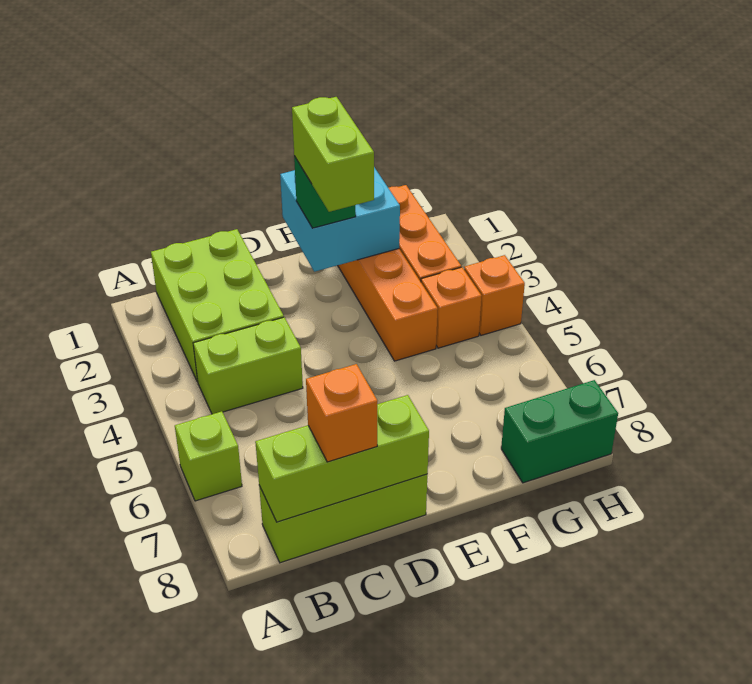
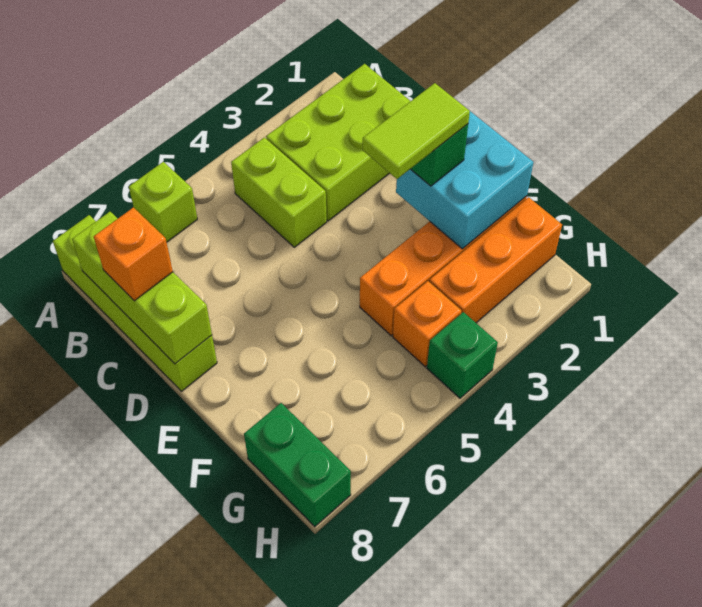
lime brick B8:D8 level 1 -> lime brick A8:D8 level 1
lime brick E2:E3 level 4 -> lime tile E2:E3 level 4
orange brick H4 level 1 -> green brick H4 level 1

